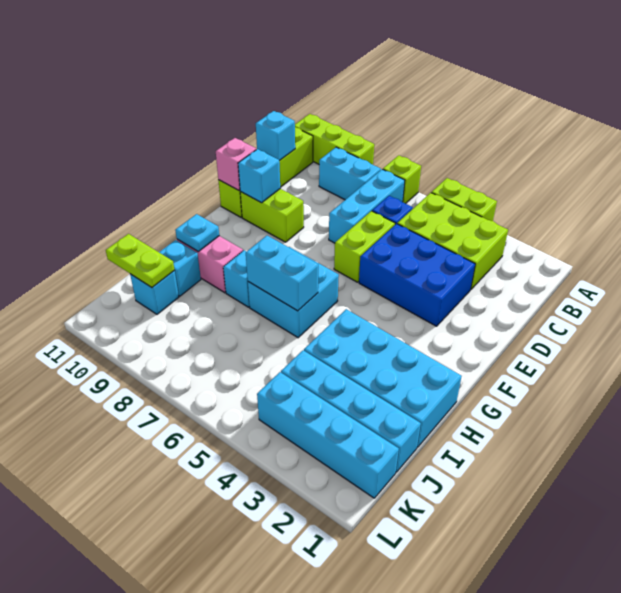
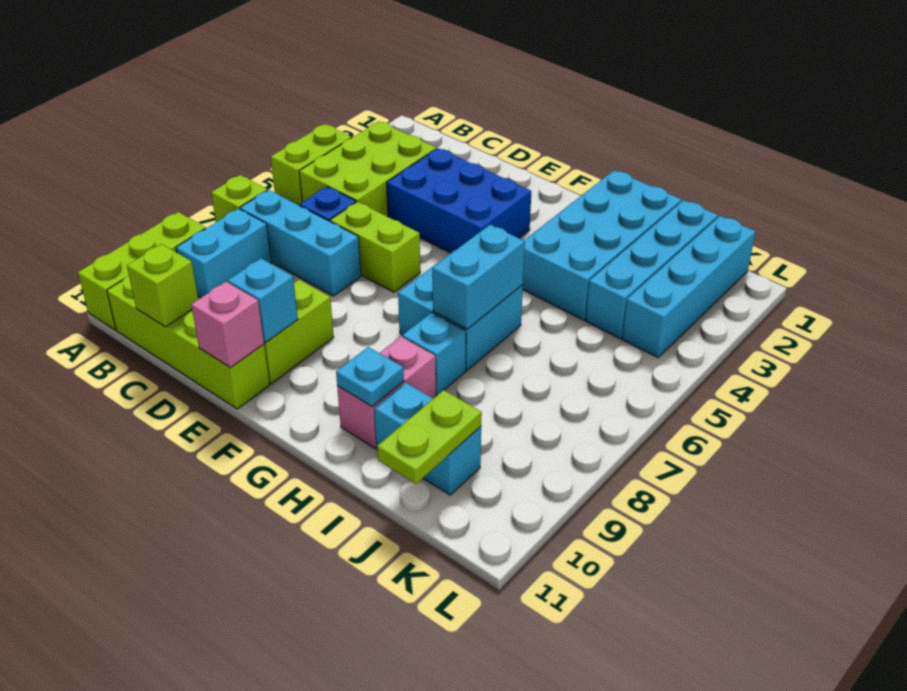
cyan brick C11 level 2 -> lime brick C11 level 2
blue brick D3:E5 level 1 -> blue brick D3:F4 level 1

